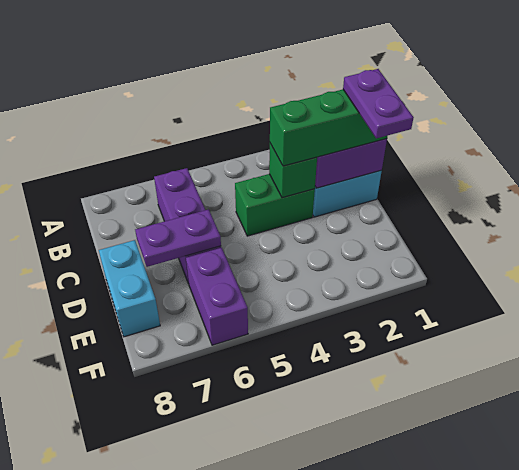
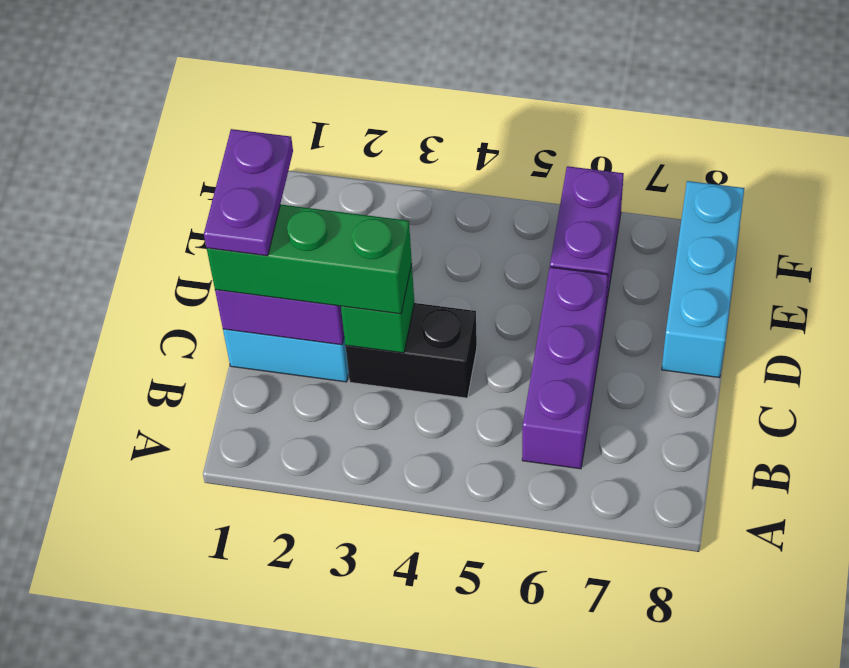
green brick C3:C4 level 1 -> black brick C3:C4 level 1
purple plate D6:D7 level 2 -> none
cyan brick D8:E8 level 1 -> cyan brick D8:F8 level 1

